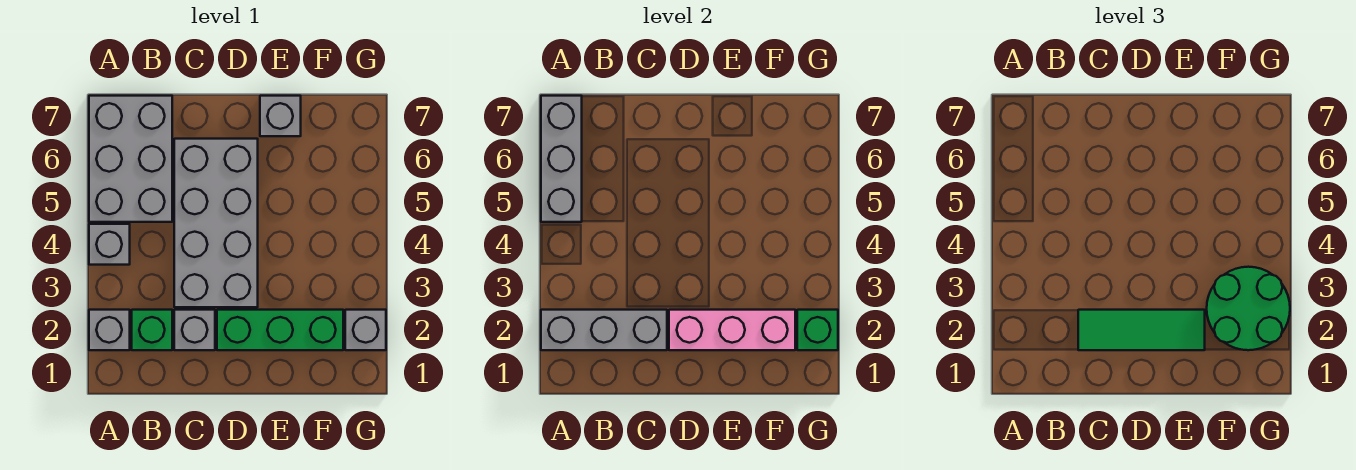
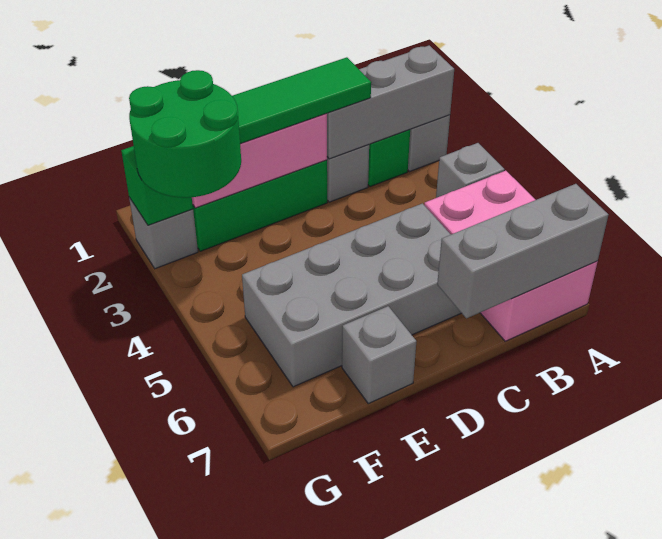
grey brick A5:B7 level 1 -> pink brick A5:B7 level 1
grey brick A5:A7 level 2 -> grey brick A7:C7 level 2
grey brick C3:D6 level 1 -> grey brick C5:F6 level 1

